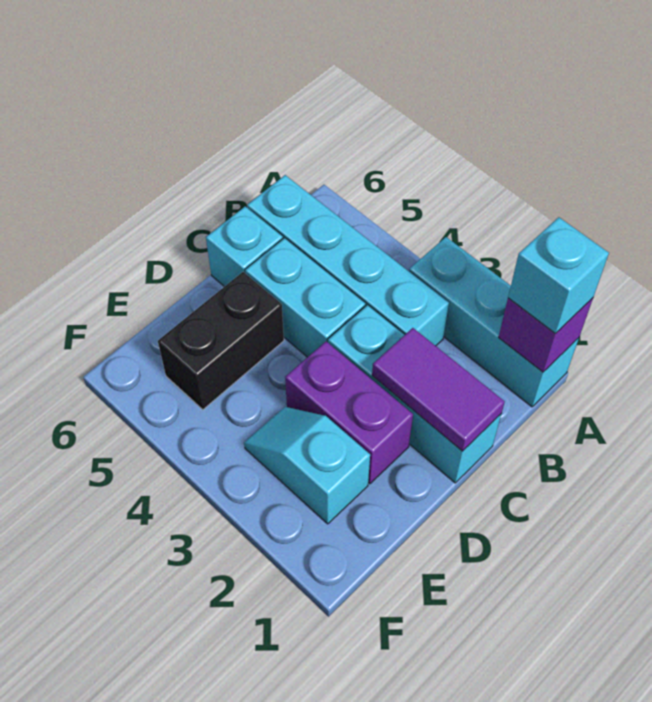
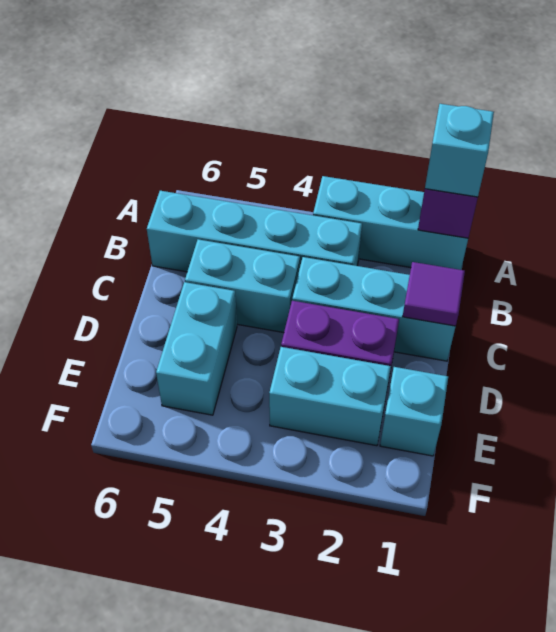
purple tile C1:C2 level 2 -> purple tile C1 level 2
cyan brick C6 level 1 -> cyan brick E1 level 1
black brick D5:E5 level 1 -> cyan brick D5:E5 level 1
cyan slope E2:E3 level 1 top 2 -> cyan brick E2:E3 level 1

